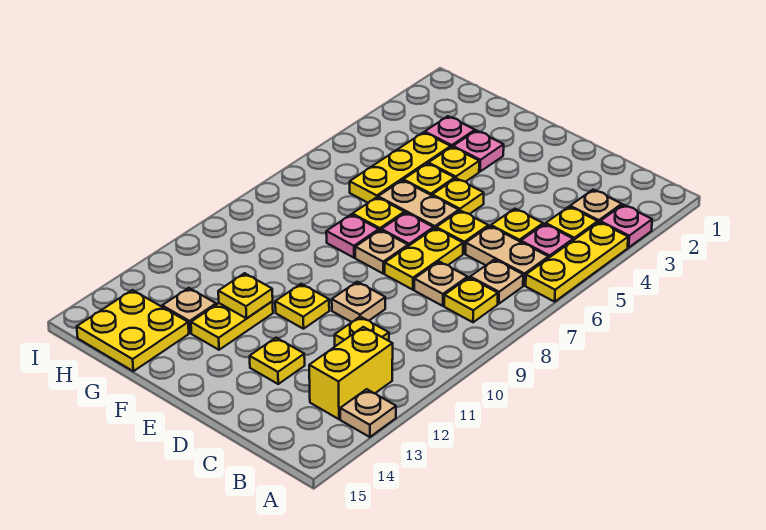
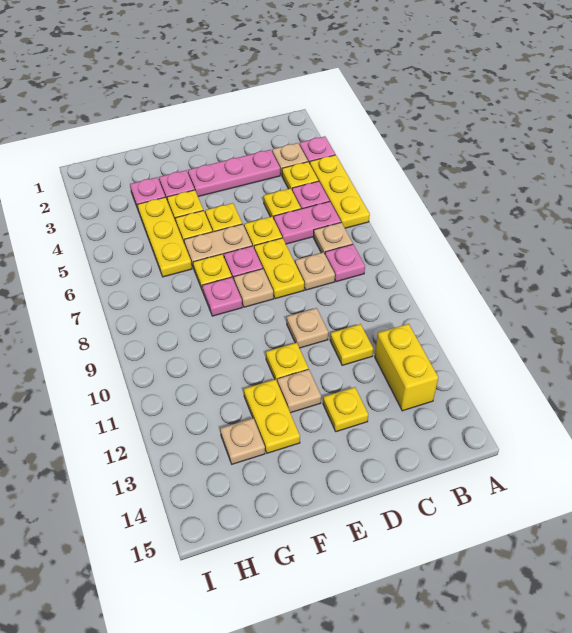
tan plate A13 level 1 -> tan plate E12 level 1
tan plate B6:C6 level 1 -> pink plate B6:C6 level 1
yellow plate B8 level 1 -> pink plate B8 level 1
none -> pink plate C3:E3 level 1
yellow plate F12 level 2 -> none
yellow plate G14:H15 level 1 -> none

